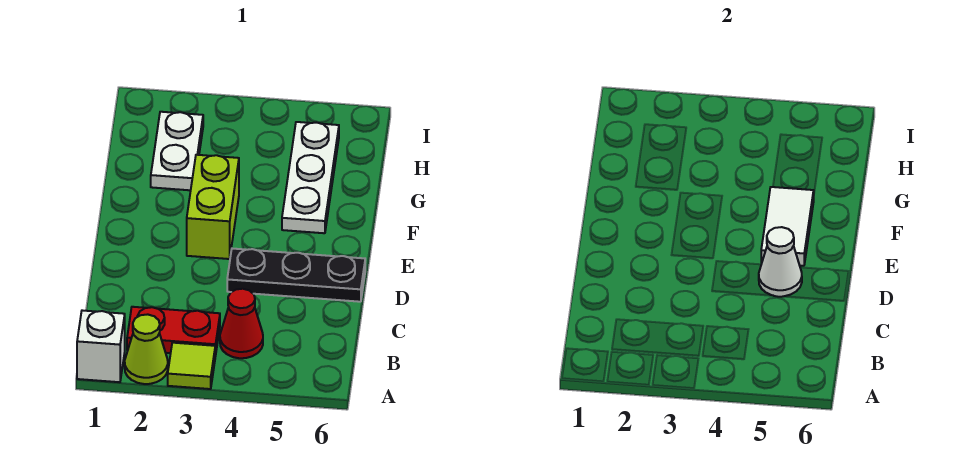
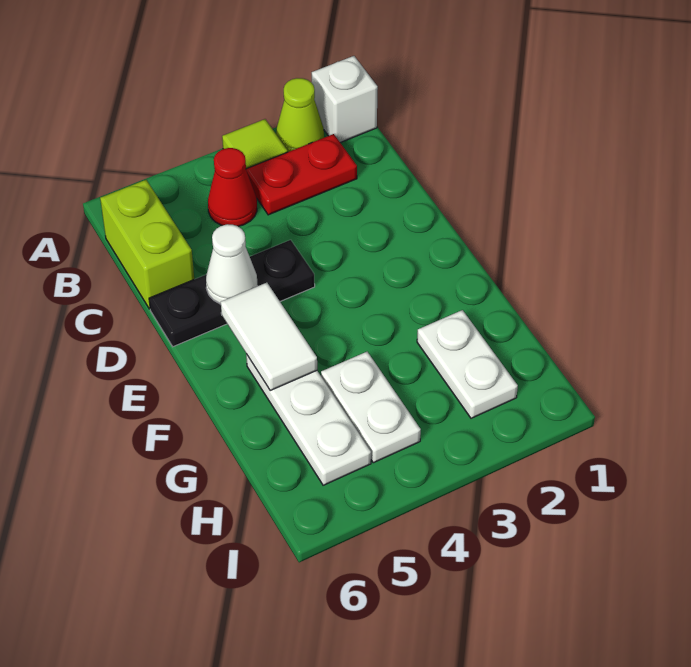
lime brick E3:F3 level 1 -> lime brick B6:C6 level 1
none -> white plate G4:H4 level 1

